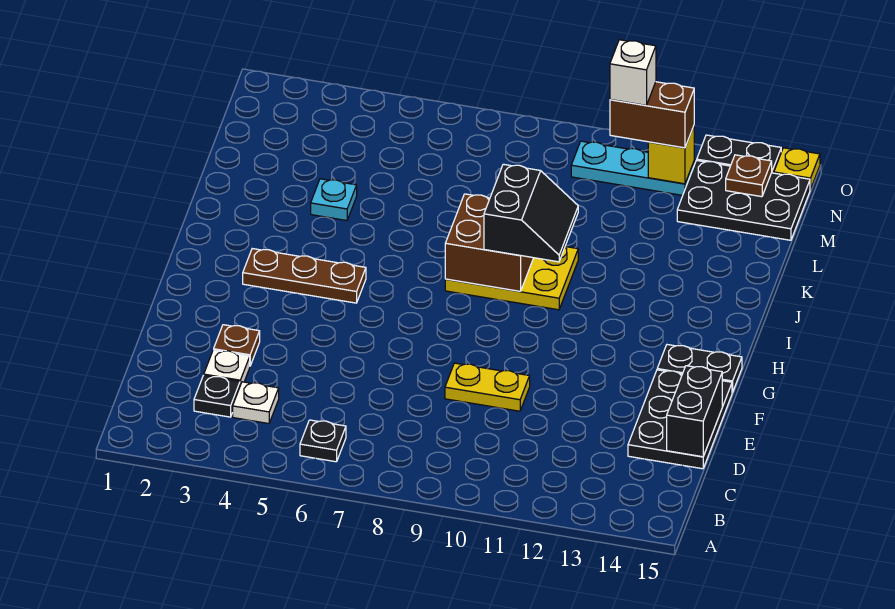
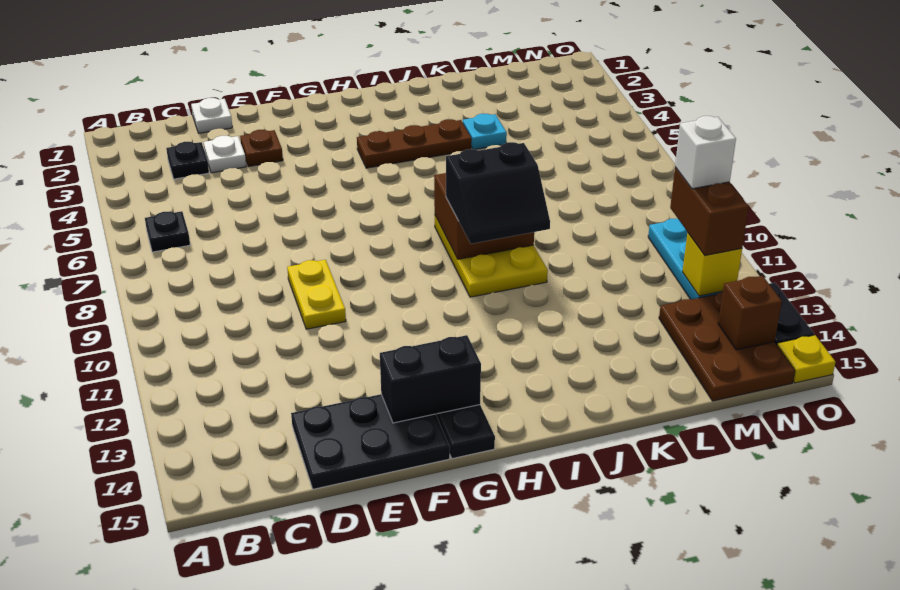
white plate C4 level 1 -> white plate D1 level 1
black brick D15:E15 level 2 -> black brick F14:G14 level 2
brown plate H3:H5 level 1 -> brown plate H4:J4 level 1
black plate M13:N15 level 1 -> brown plate M13:N15 level 1
brown plate N14 level 2 -> brown brick N14 level 2

